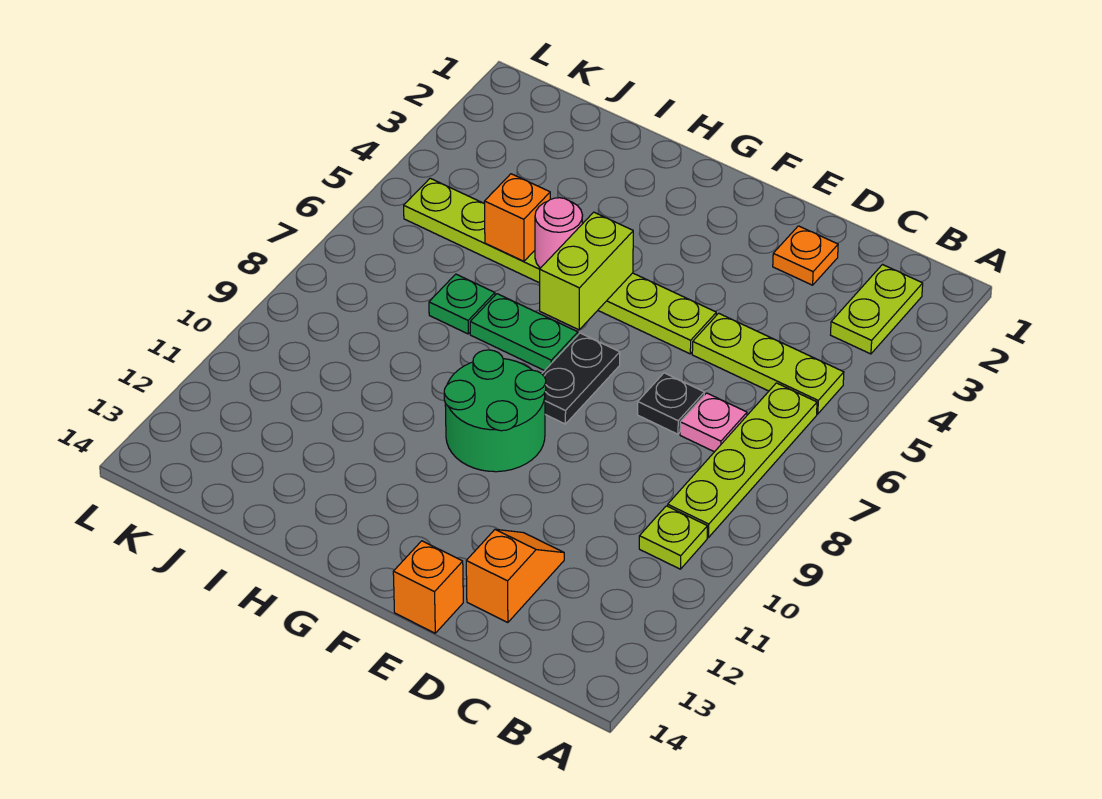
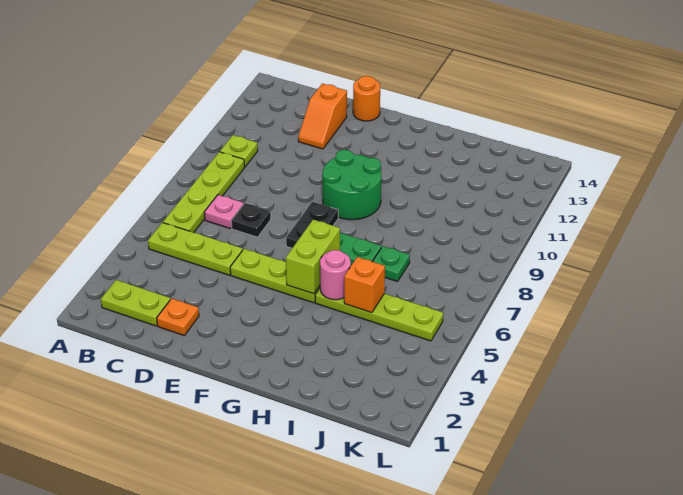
lime plate B2:B3 level 1 -> lime plate B2:C2 level 1
orange brick E14 level 1 -> orange round brick E14 level 1

